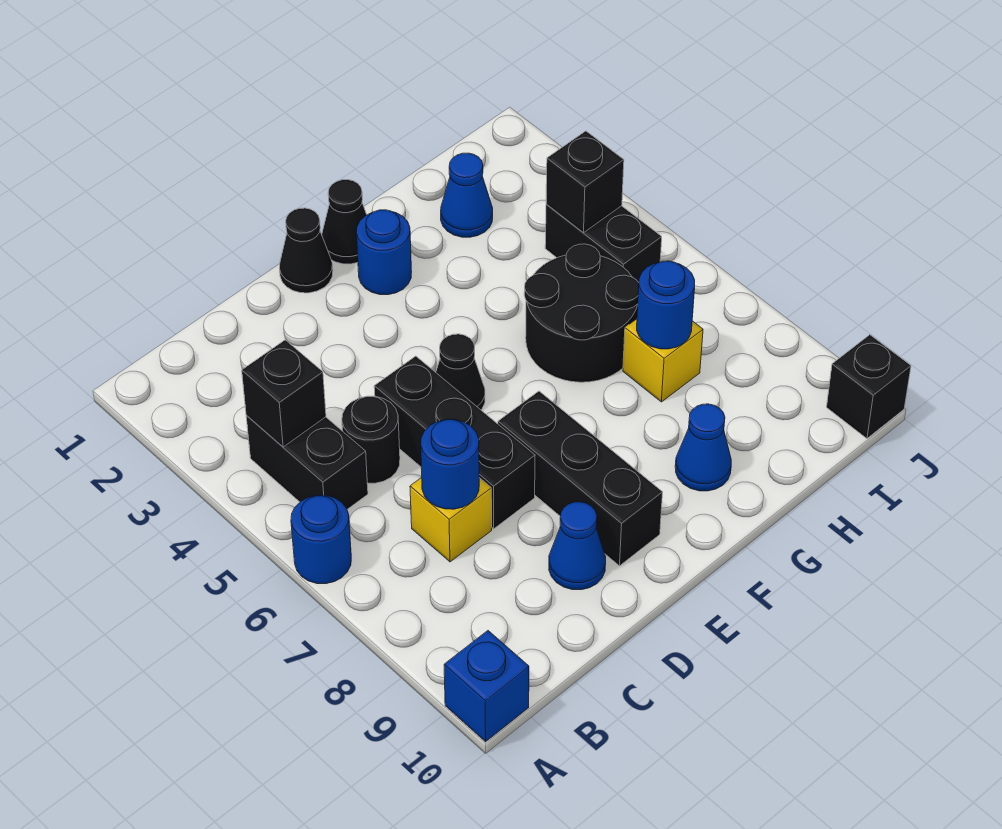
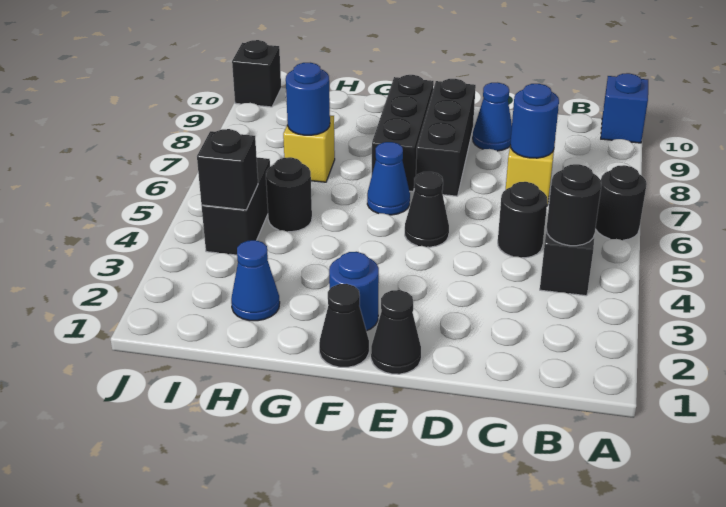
blue round brick A6 level 1 -> black round brick A6 level 1
black brick B4 level 2 -> black round brick B4 level 2
black brick D5:D7 level 1 -> black brick F7:F9 level 1
black round brick G5:H6 level 1 -> black round brick H5 level 1
blue cone G9 level 1 -> blue cone F6 level 1

